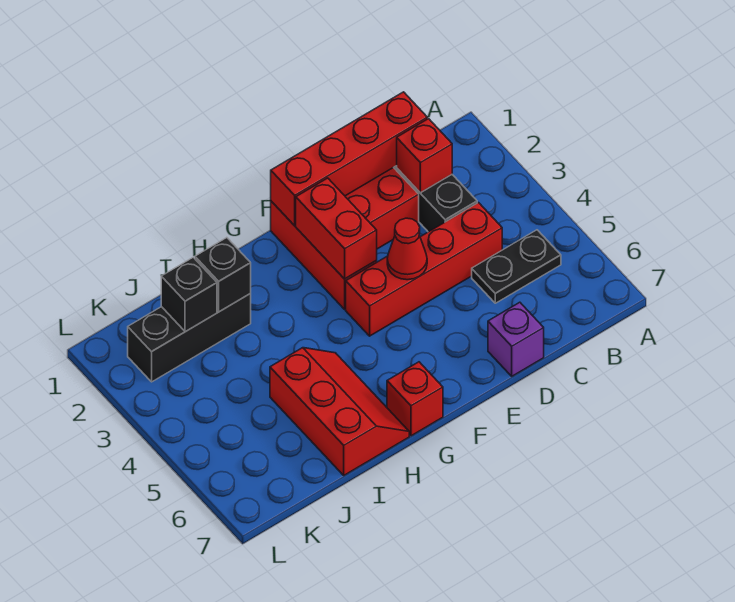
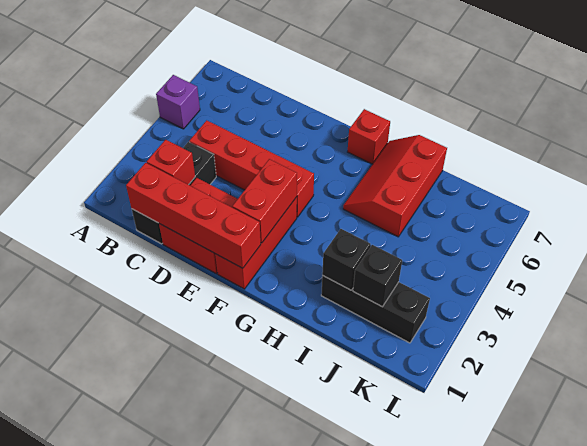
black plate B5:C5 level 1 -> none
purple brick D7 level 1 -> purple brick A5 level 1
red cone E4 level 2 -> none

